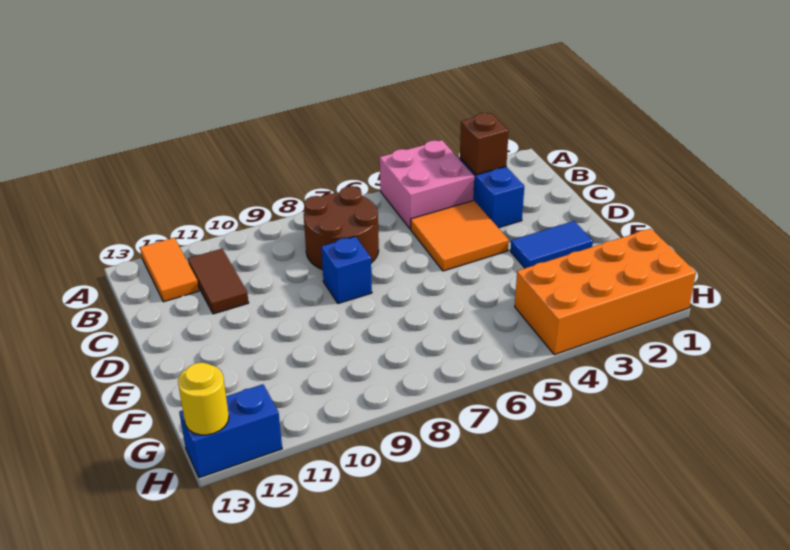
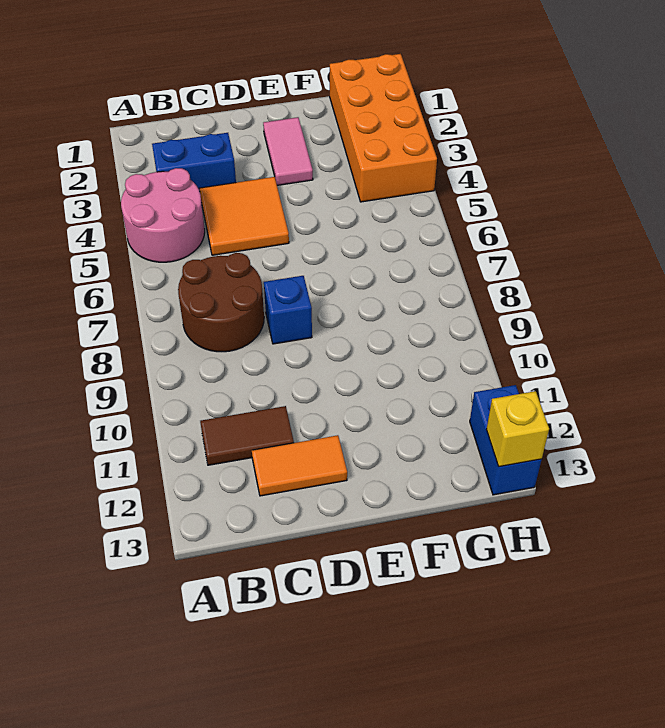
pink brick A4:B5 level 1 -> pink round brick A4:B5 level 1
orange tile A12:B12 level 1 -> orange tile C12:D12 level 1
brown brick B3 level 2 -> none
blue tile E2:E3 level 1 -> pink tile E2:E3 level 1
yellow round brick H13 level 2 -> yellow brick H13 level 2

